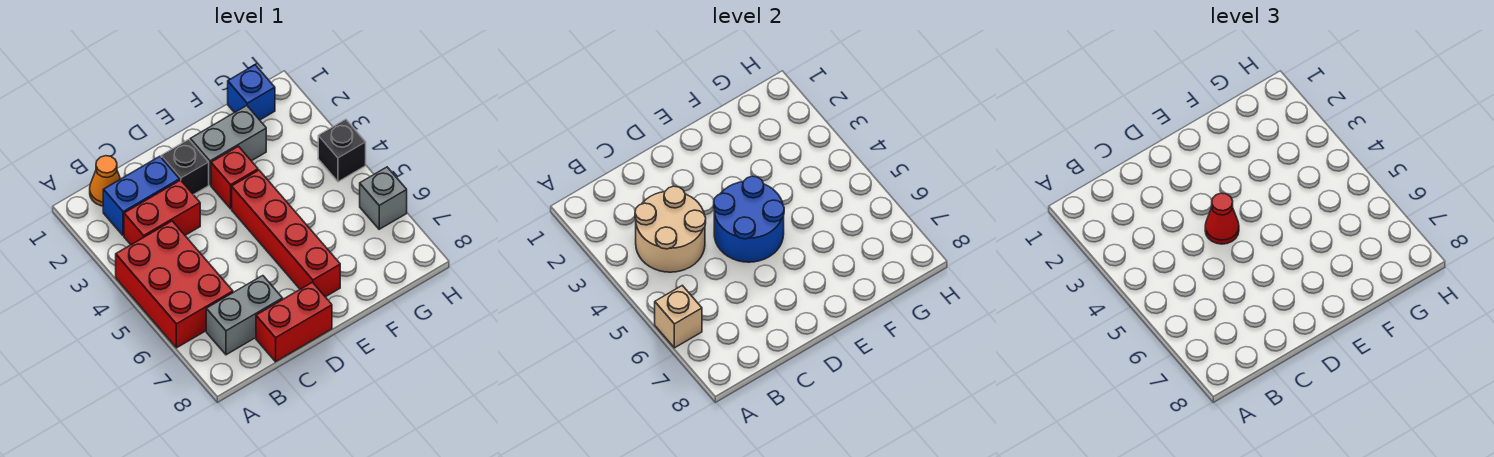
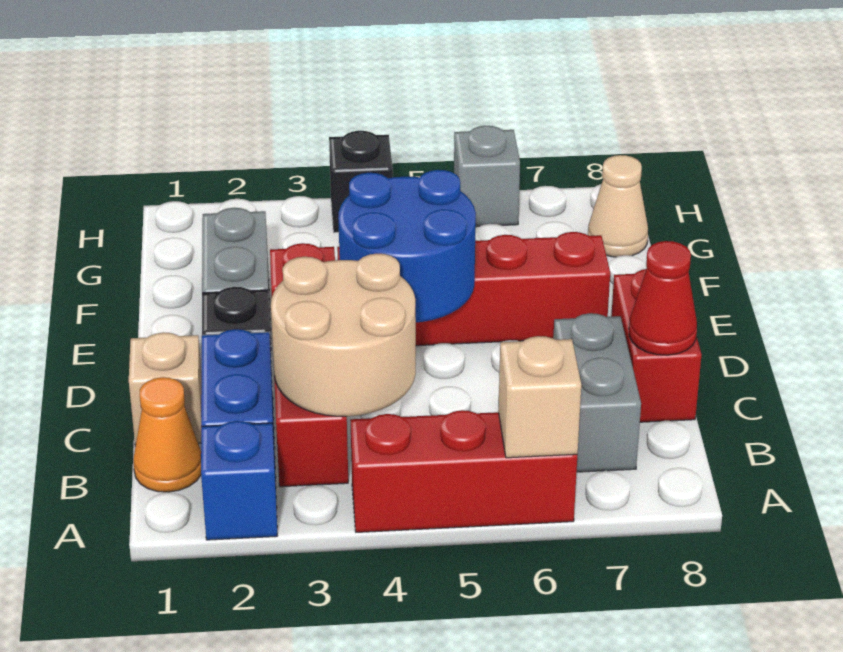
red brick A4:B6 level 1 -> red brick A4:A6 level 1
none -> tan brick C1 level 1
red cone D4 level 3 -> red cone C8 level 2
blue brick G1 level 1 -> blue brick A2 level 1
none -> tan cone G8 level 1

